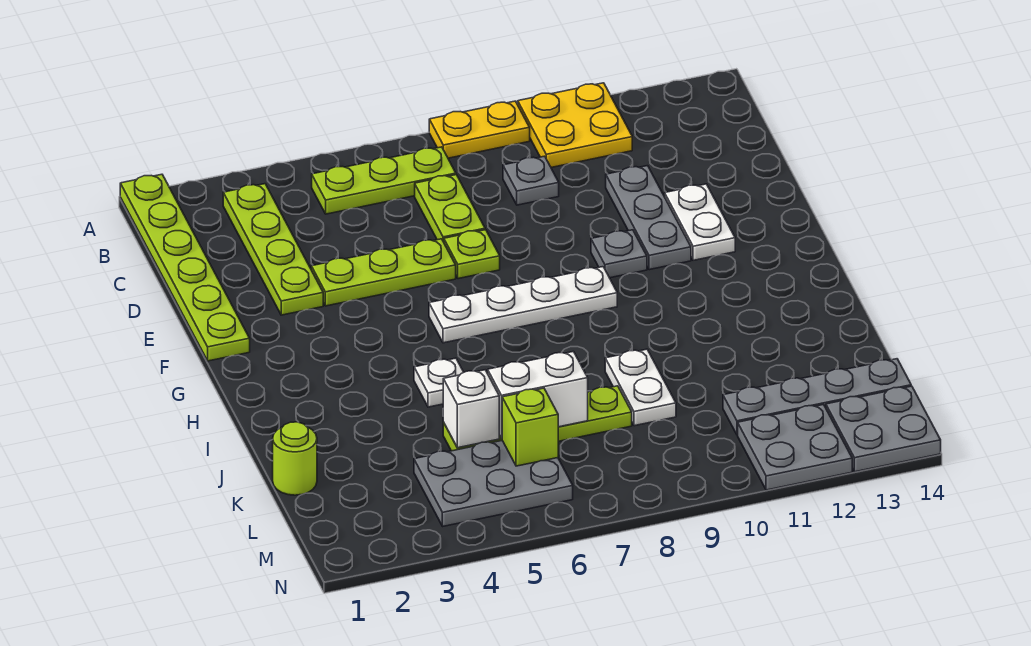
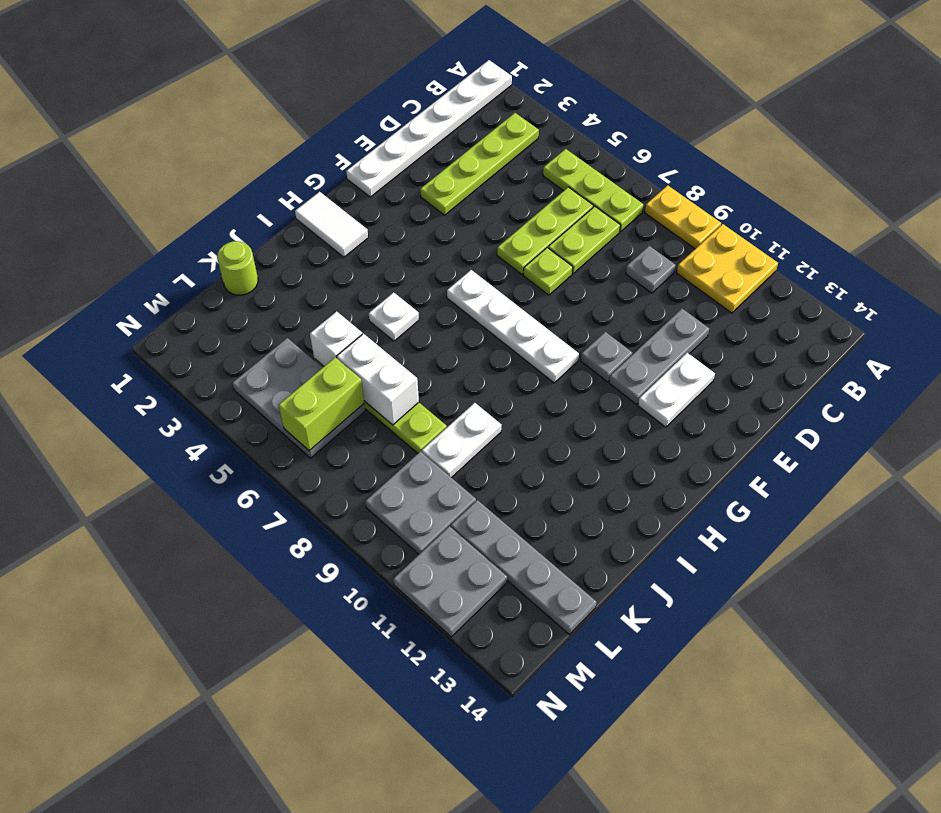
lime plate A1:F1 level 1 -> white plate A1:F1 level 1
lime plate E4:E6 level 1 -> lime plate C6:E6 level 1
none -> white tile H1:H2 level 1
lime brick L6 level 2 -> lime brick L6:M6 level 2
grey plate M13:N14 level 1 -> grey plate L9:M10 level 1

